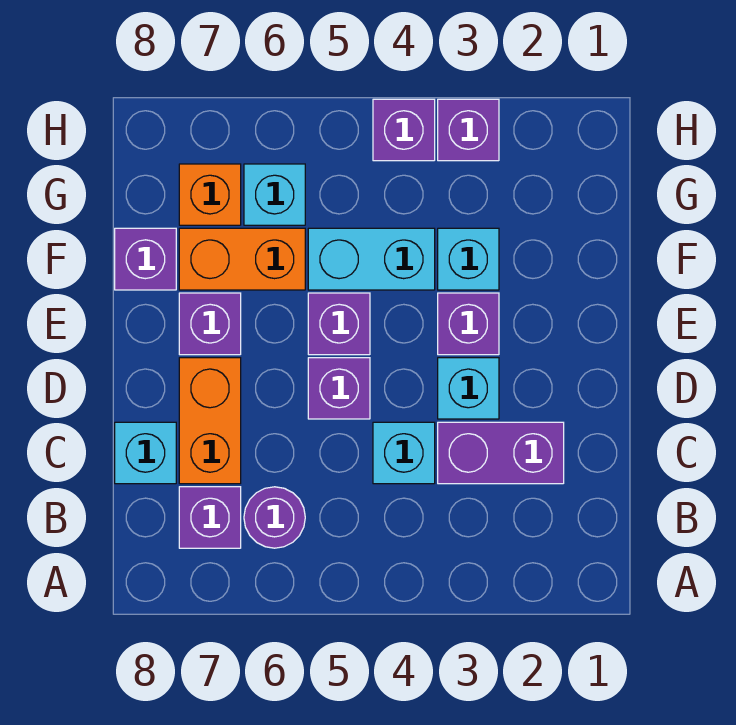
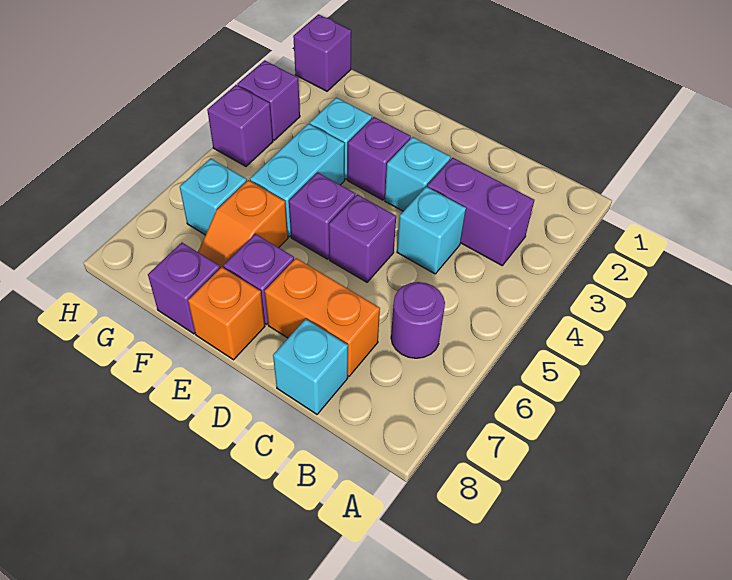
purple brick B7 level 1 -> purple brick H1 level 1
purple brick C2:C3 level 1 -> purple brick B3:C3 level 1
orange brick F6:F7 level 1 -> orange slope F6:F7 level 1 top 6
orange brick G7 level 1 -> orange brick E8 level 1

